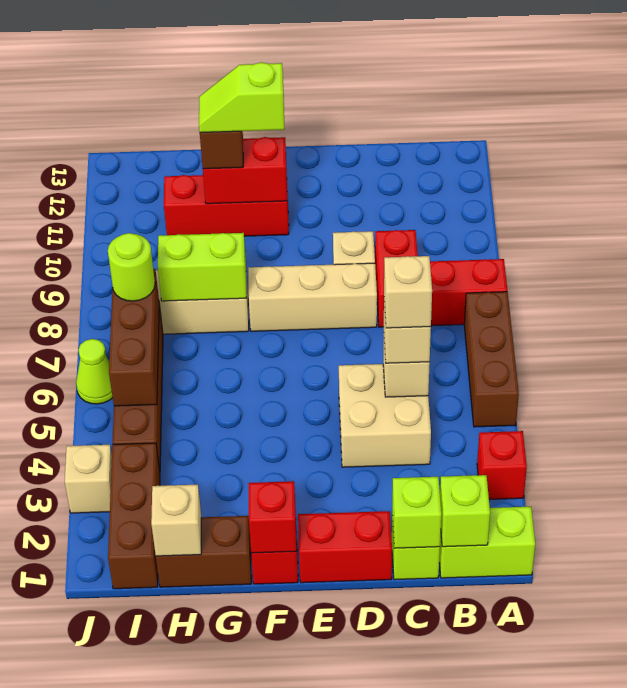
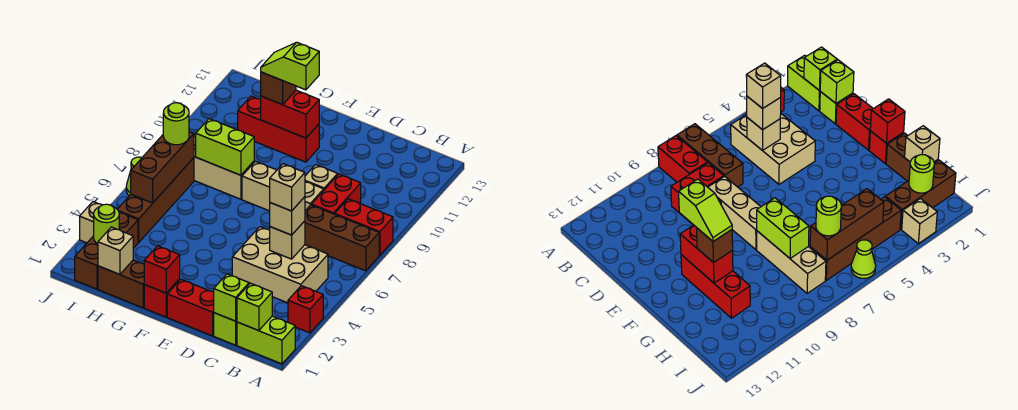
brown brick A5:A7 level 1 -> brown brick A7:C7 level 1
tan brick C4:D5 level 1 -> tan brick B4:D5 level 1
none -> lime round brick I2 level 2

